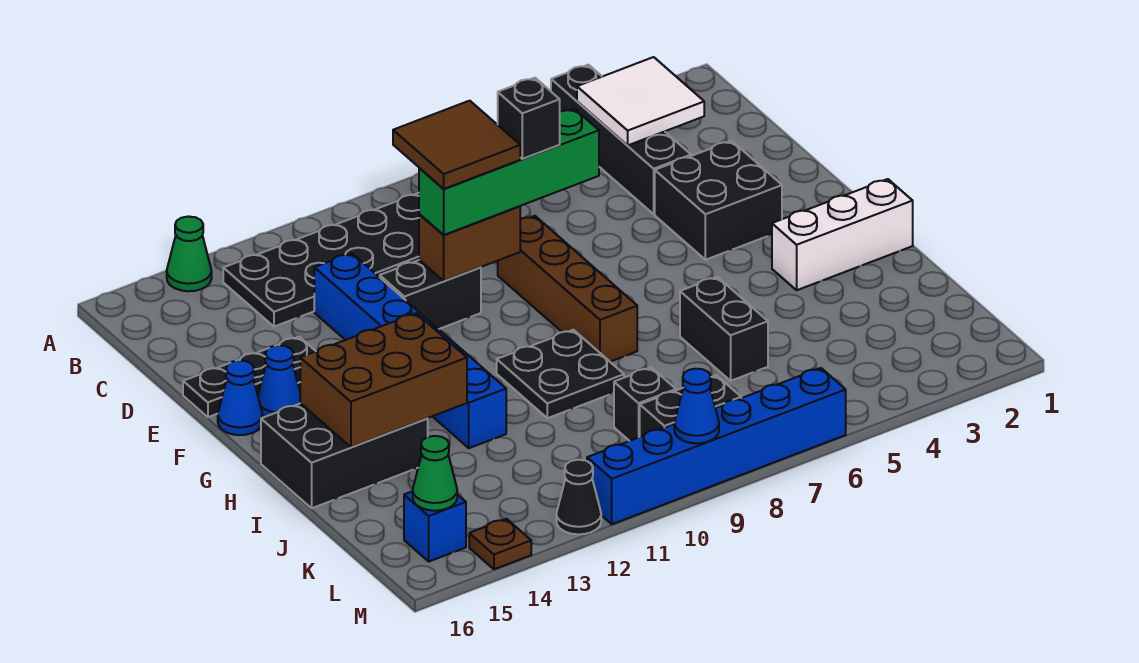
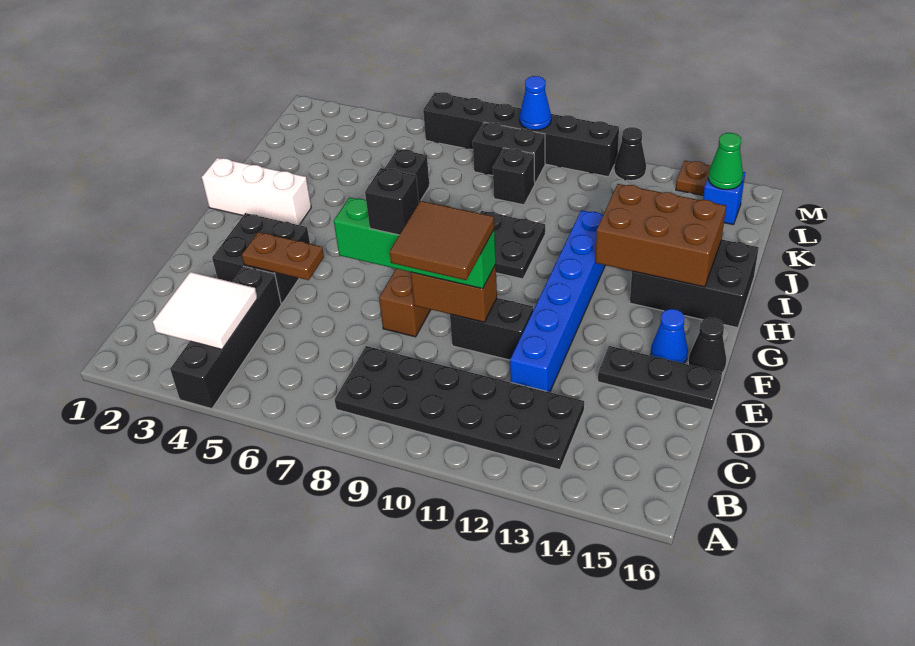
green cone A14 level 1 -> none
none -> brown plate E4:E5 level 2
blue cone F16 level 1 -> black cone F16 level 1
blue brick M6:M11 level 1 -> black brick M6:M11 level 1

